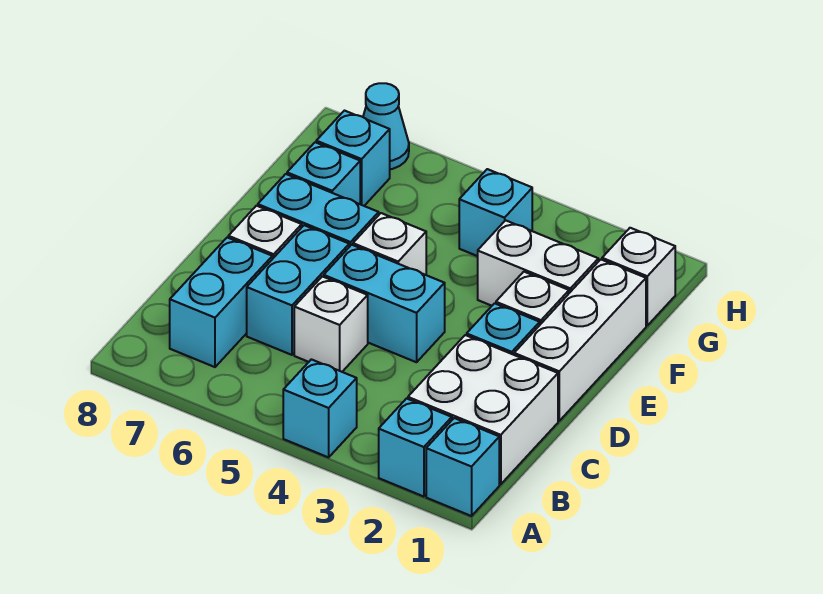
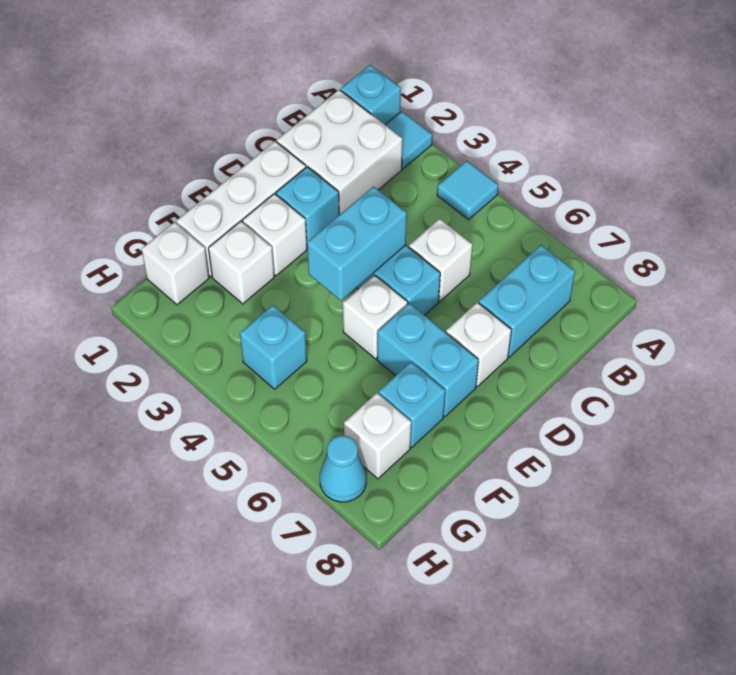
cyan brick A2 level 1 -> cyan tile A2 level 1
cyan brick A4 level 1 -> cyan tile A4 level 1
cyan brick C6:D6 level 1 -> cyan brick D4:E4 level 2
white brick F2:F3 level 1 -> white brick F2 level 1
cyan brick G7 level 1 -> white brick G7 level 1

